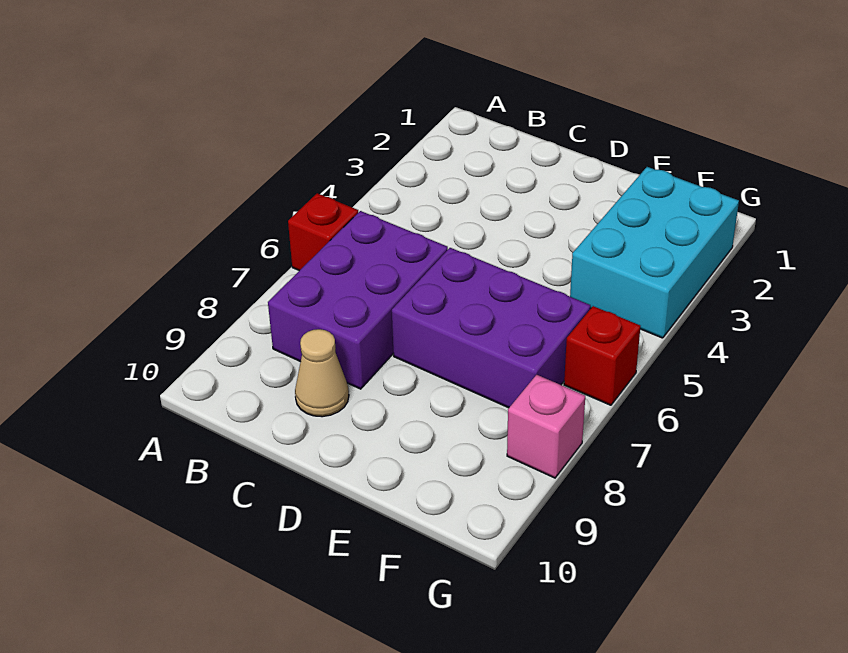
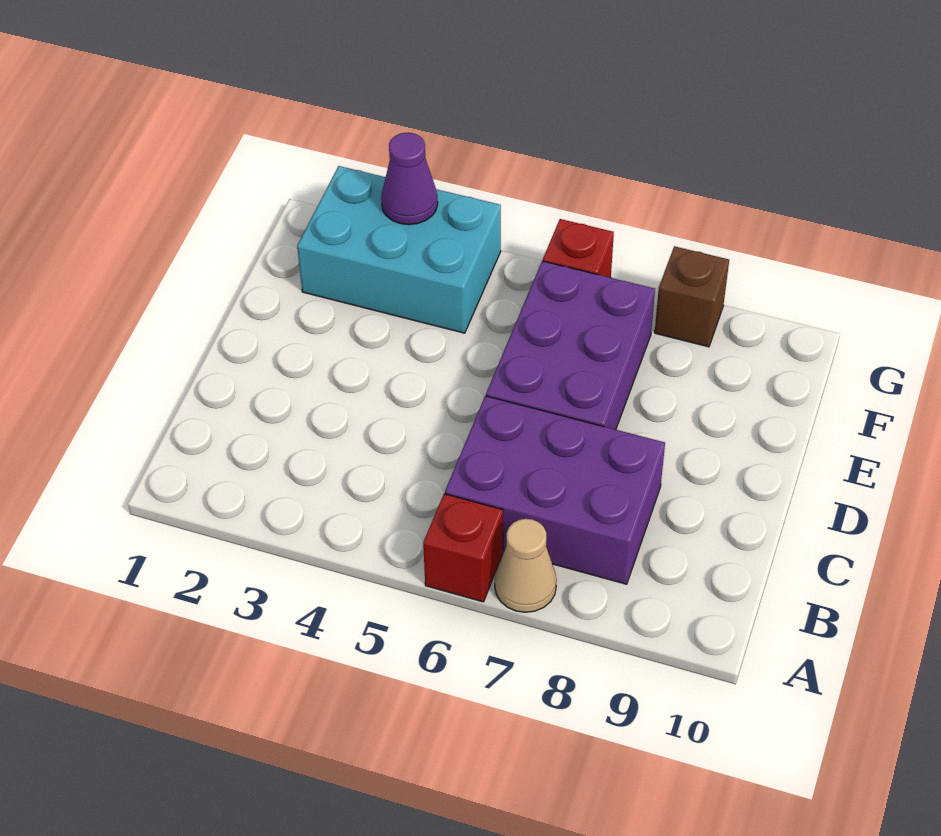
tan cone C9 level 1 -> tan cone A7 level 1
none -> purple cone G3 level 2
pink brick G8 level 1 -> brown brick G8 level 1

